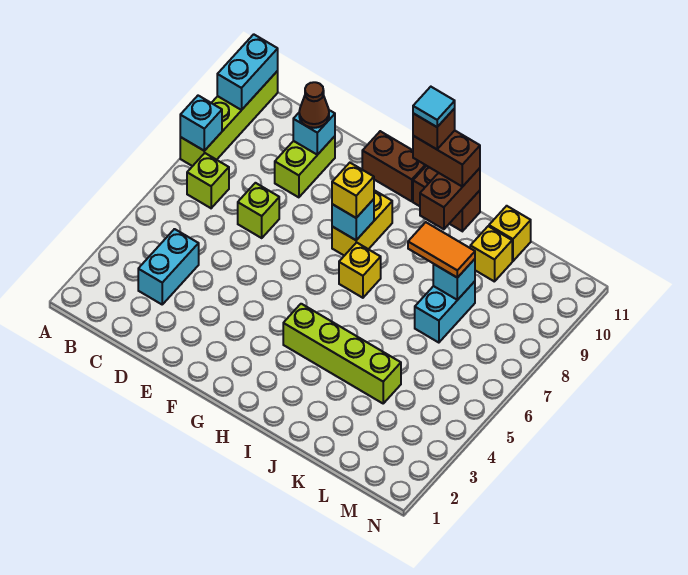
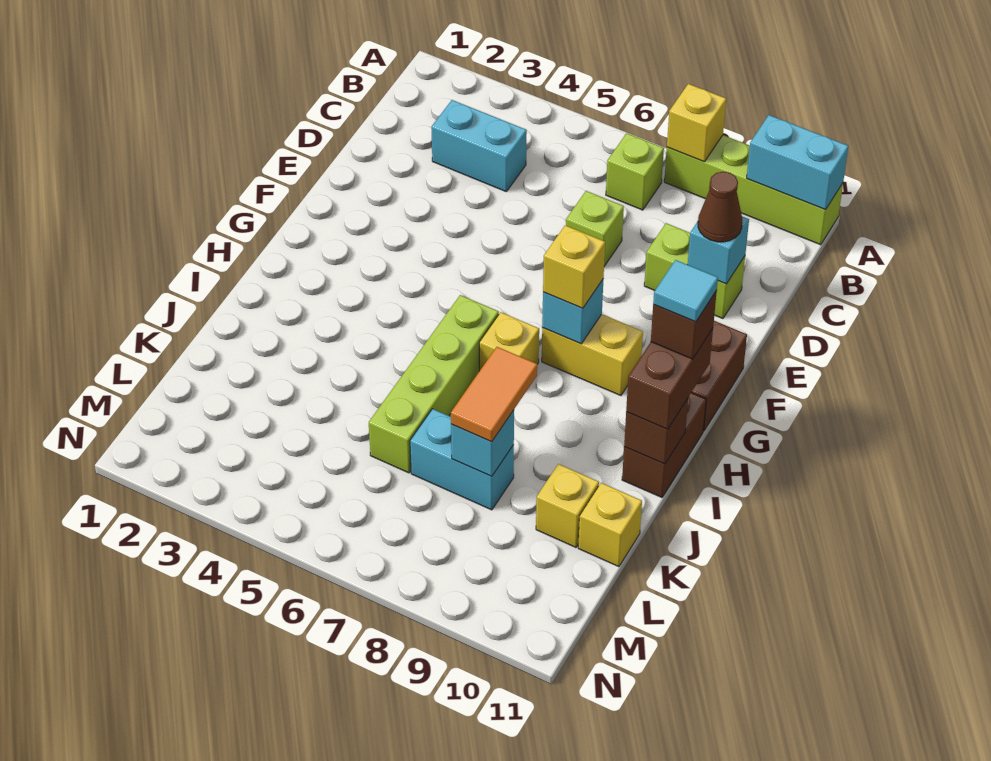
cyan brick A8 level 2 -> yellow brick A8 level 2
lime brick H4:K4 level 1 -> lime brick H6:K6 level 1
brown brick I10:I11 level 2 -> brown brick I11 level 2

